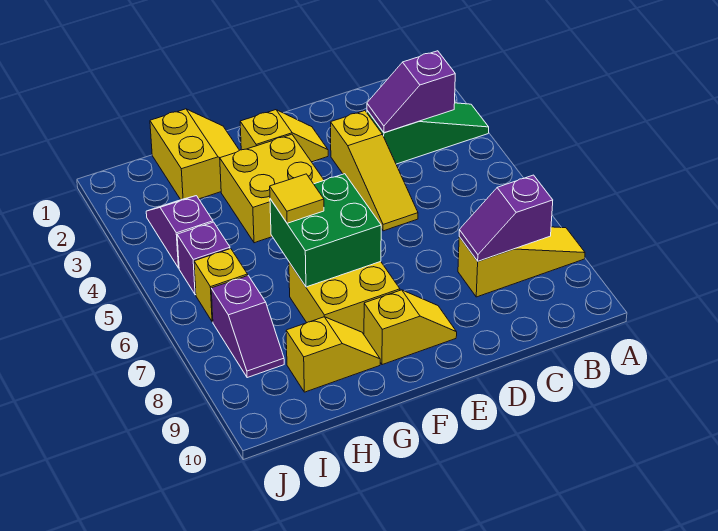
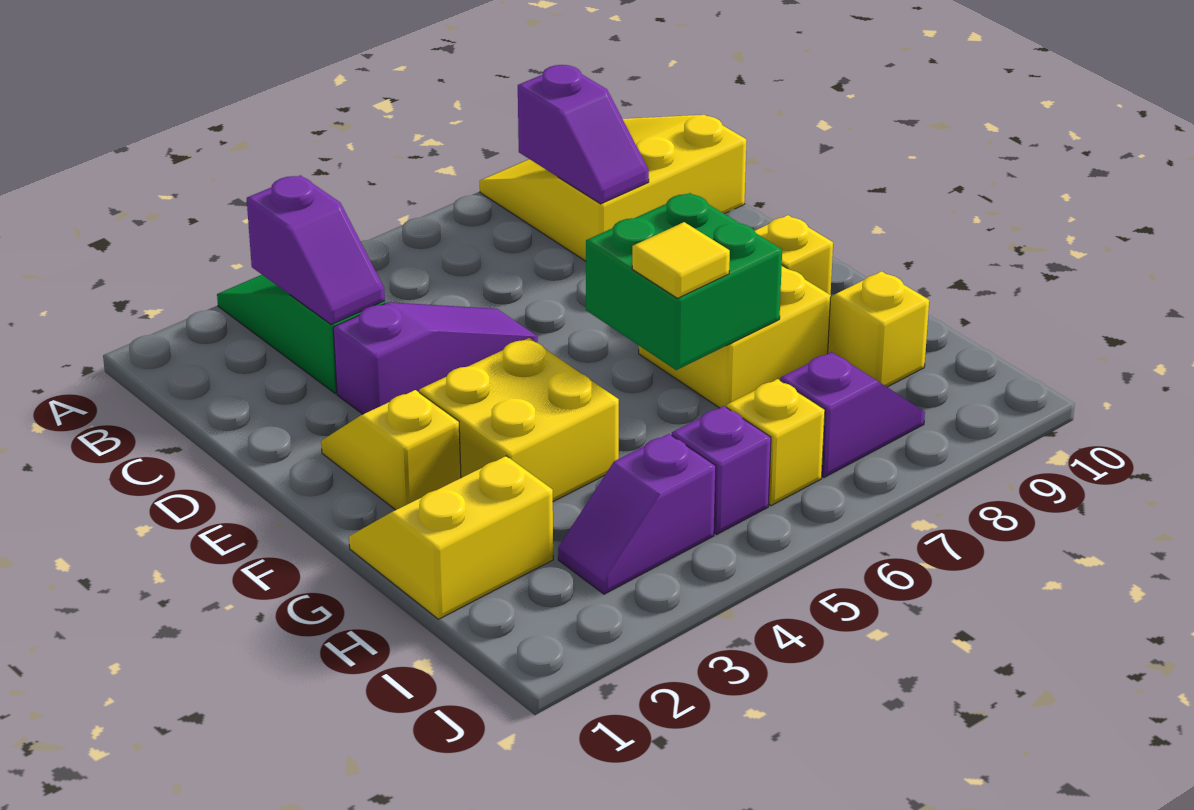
yellow slope A8:C8 level 1 top C -> yellow slope A8:C10 level 1 top C
yellow slope D3:D5 level 1 top 3 -> purple slope D3:D5 level 1 top 3

